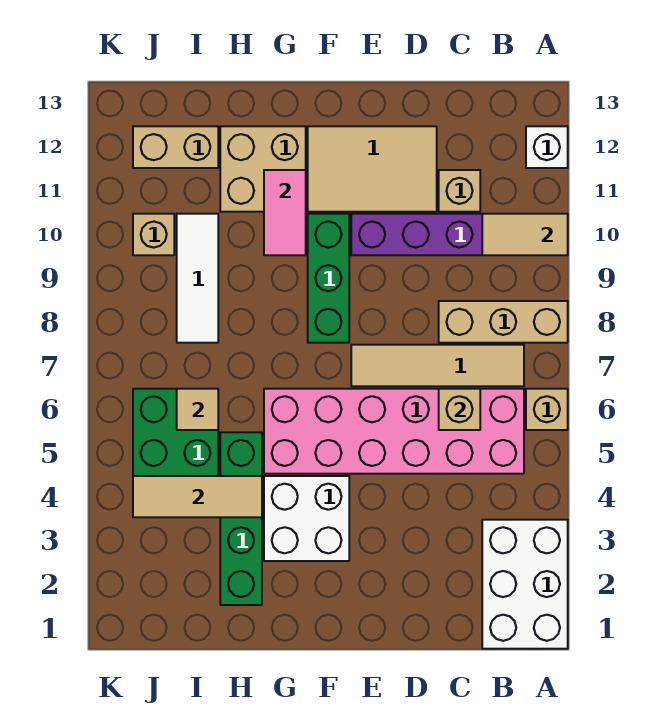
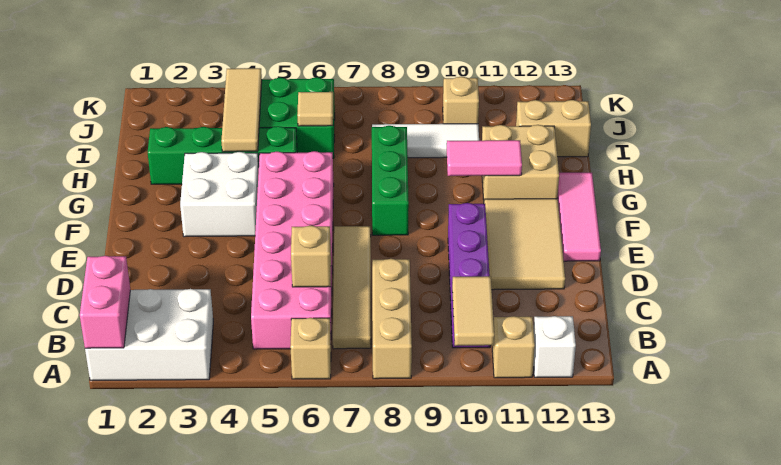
none -> pink brick A1:B1 level 2
tan brick C11 level 1 -> tan brick A11 level 1
none -> pink tile E13:G13 level 1
green brick F8:F10 level 1 -> green brick F8:H8 level 1
tan brick I12:J12 level 1 -> tan brick I12:I13 level 1

